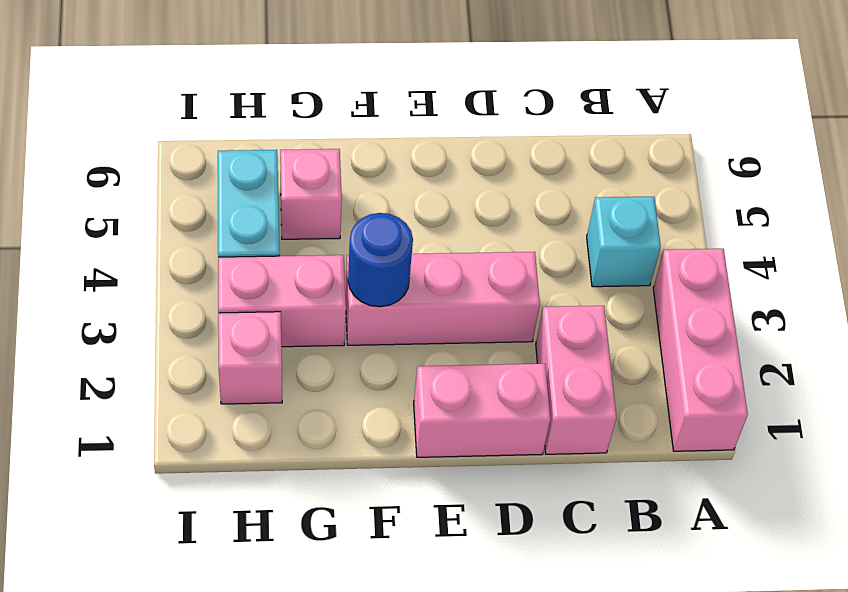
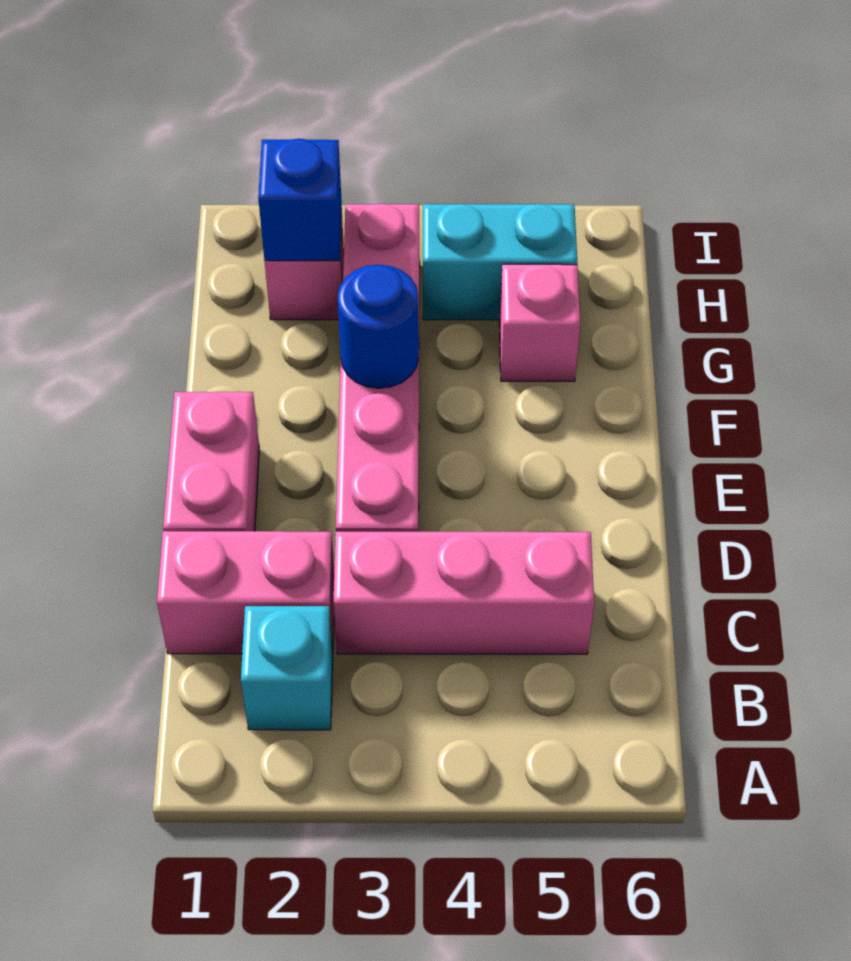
pink brick A1:A3 level 1 -> pink brick C3:C5 level 1
cyan brick B4 level 1 -> cyan brick B2 level 1
none -> blue brick H2 level 2

